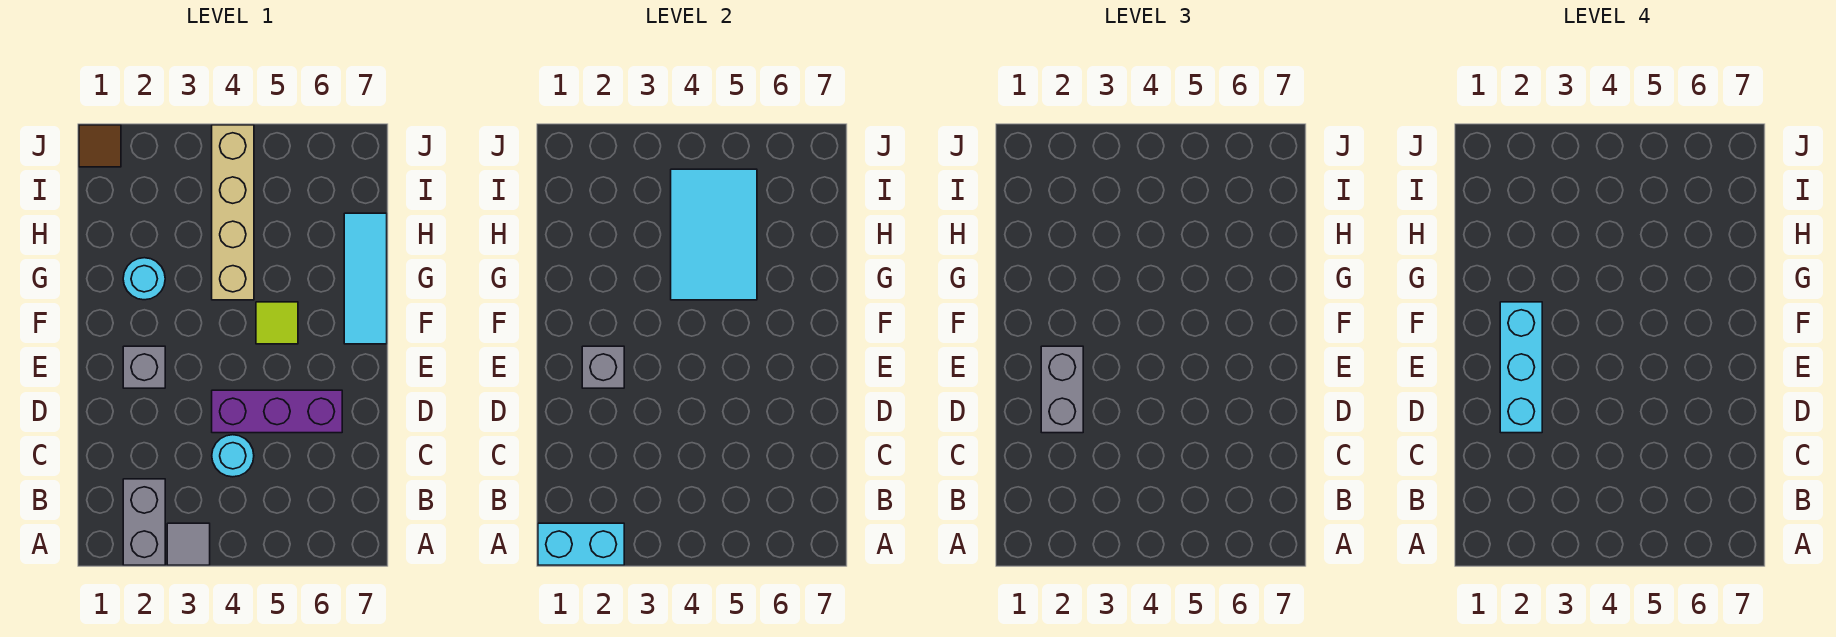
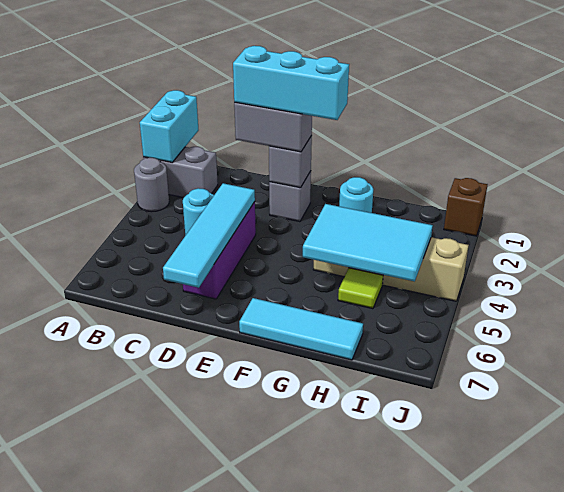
grey tile A3 level 1 -> grey round brick A3 level 1
none -> cyan tile D4:D7 level 2
lime tile F5 level 1 -> lime tile H5 level 1
brown tile J1 level 1 -> brown brick J1 level 1

